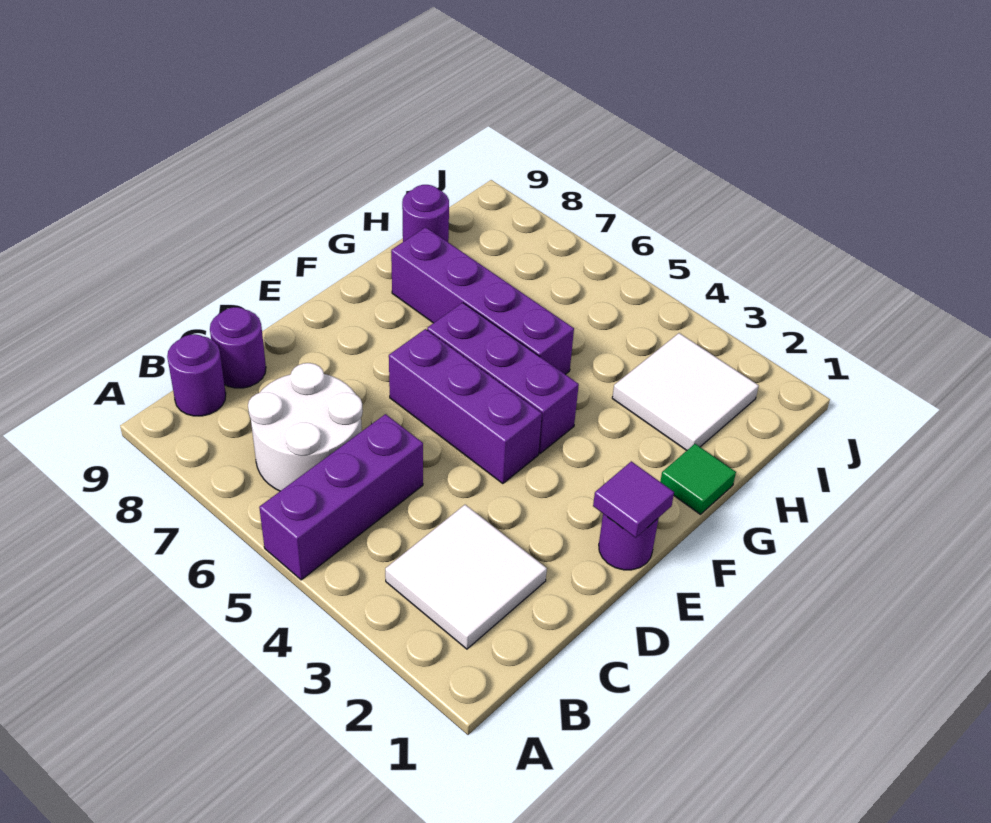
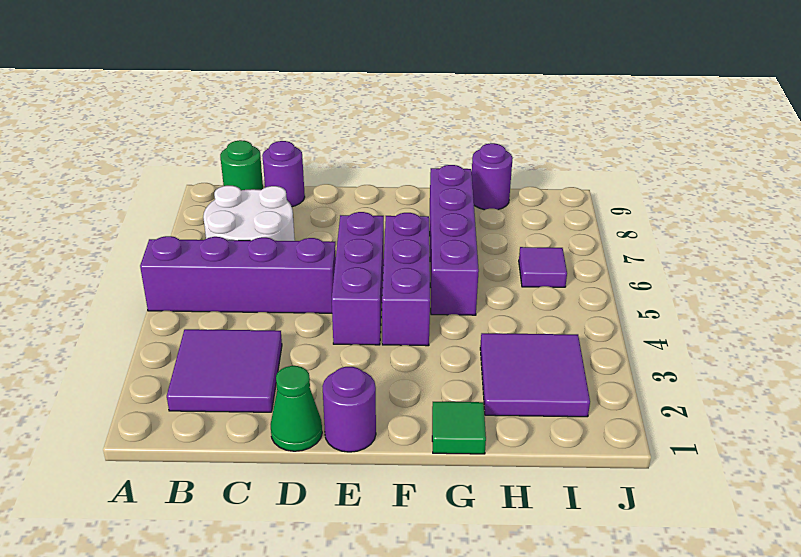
purple brick A5:C5 level 1 -> purple brick A5:D5 level 1
white tile B2:C3 level 1 -> purple tile B2:C3 level 1
purple round brick B9 level 1 -> green round brick B9 level 1
none -> green cone D1 level 1
purple tile E1 level 2 -> purple tile I6 level 1
white tile H2:I3 level 1 -> purple tile H2:I3 level 1

